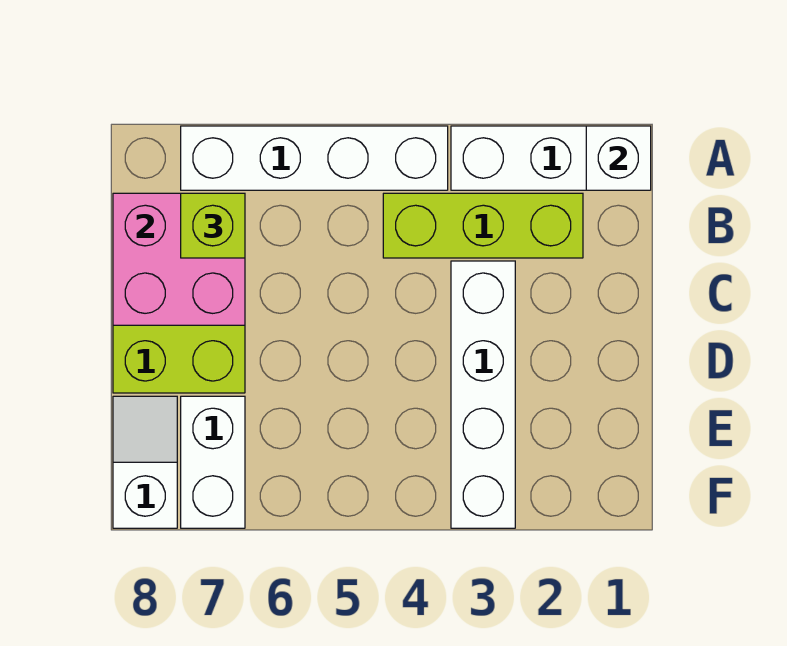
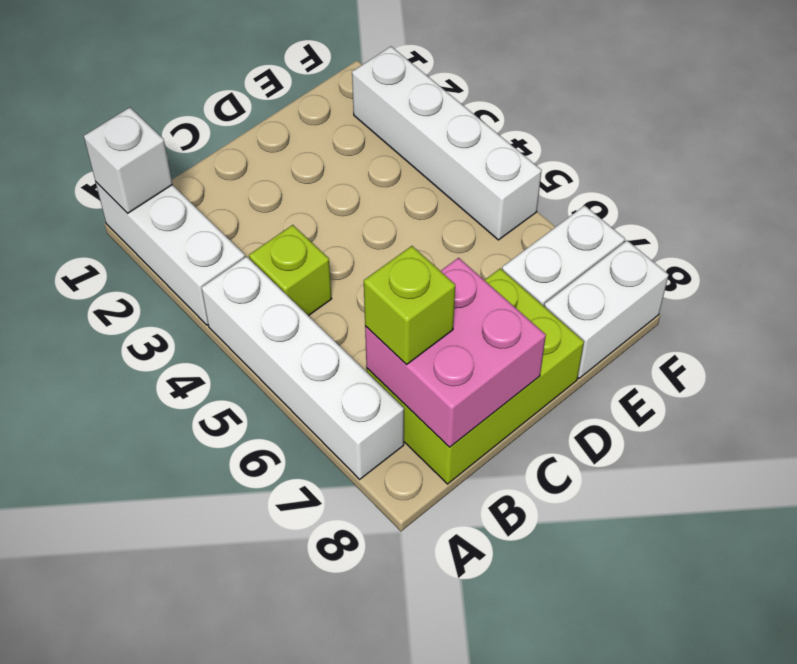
lime brick B2:B4 level 1 -> lime brick B4 level 1
white brick C3:F3 level 1 -> white brick F2:F5 level 1
white slope E8:F8 level 1 top F -> white brick E8:F8 level 1

